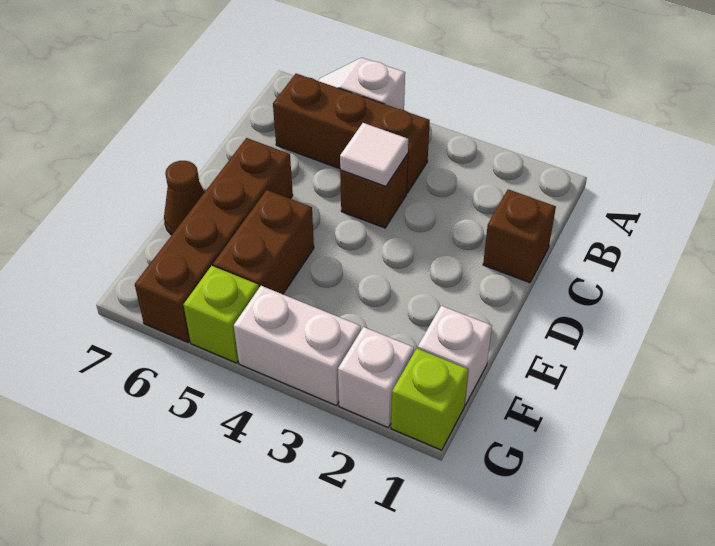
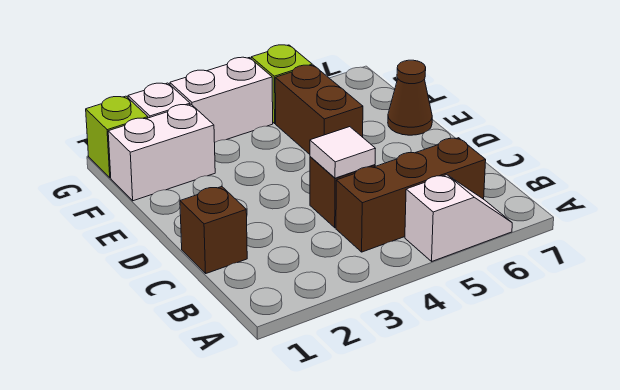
brown brick D6:G6 level 1 -> none
white brick F1 level 1 -> white brick F1:F2 level 1

